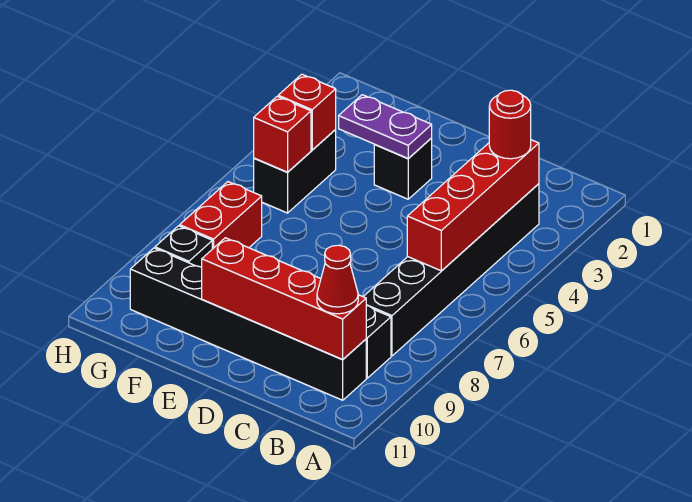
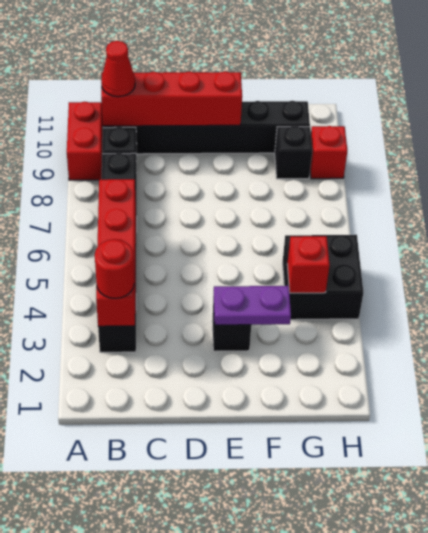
black brick G4:G5 level 1 -> black brick G4:H5 level 1
red brick G5 level 2 -> red brick H9 level 1
red brick G7:G8 level 1 -> red brick A9:A10 level 1

